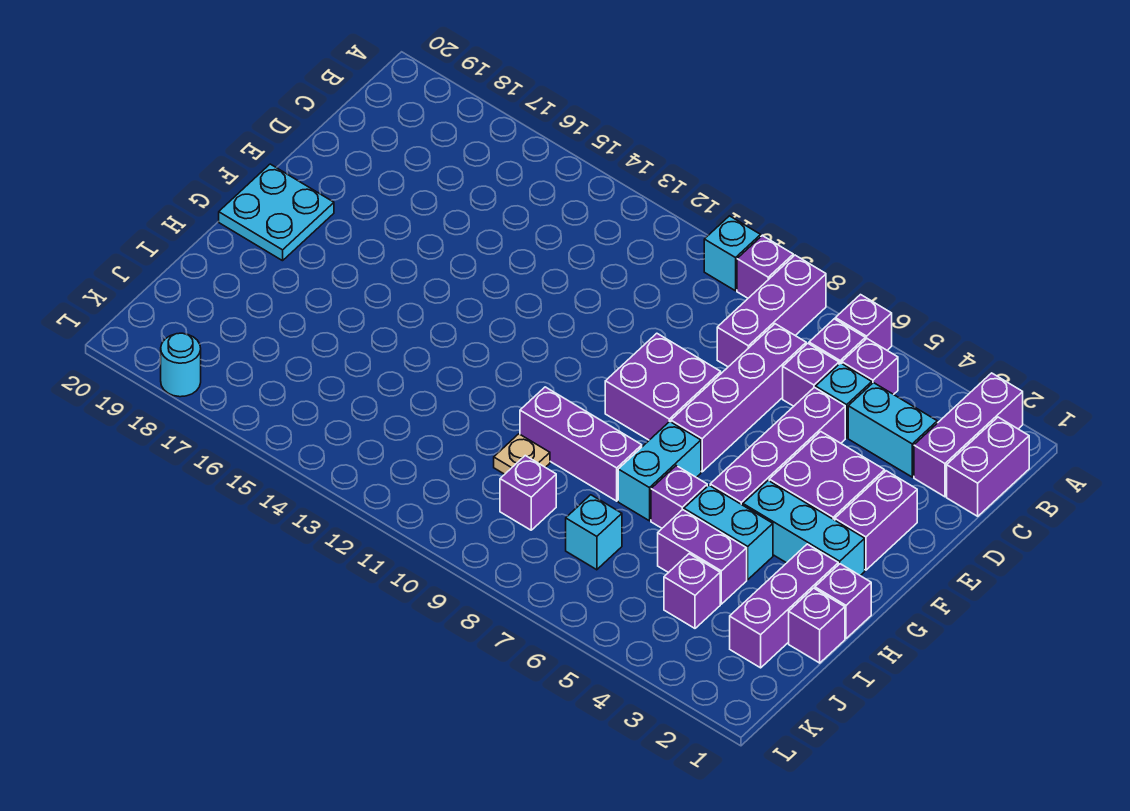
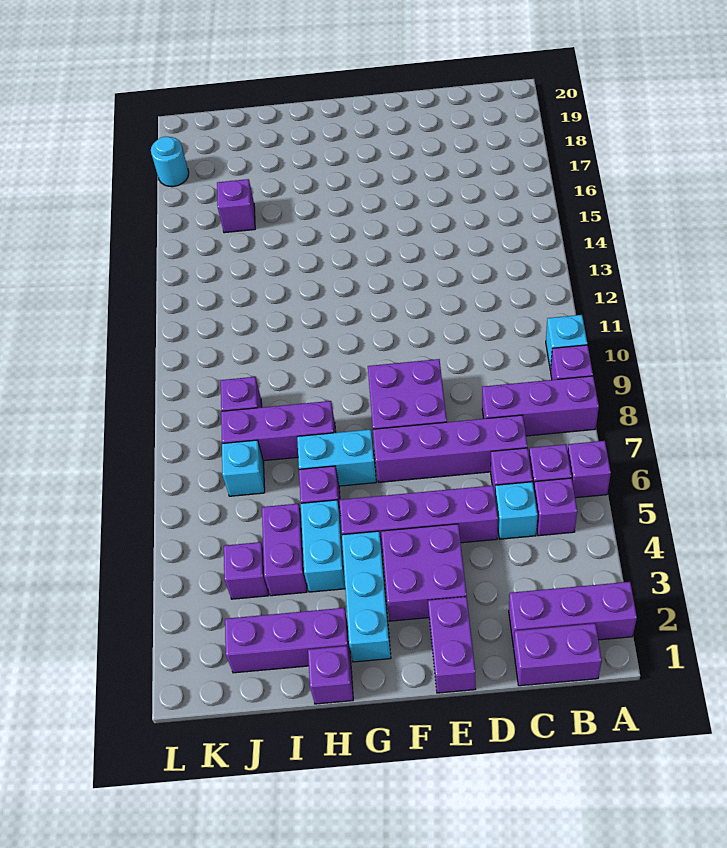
cyan brick C3:C4 level 1 -> none
purple brick E2:F2 level 1 -> purple brick E1:E2 level 1
cyan plate F19:G20 level 1 -> none
purple brick H8:H10 level 1 -> purple brick H8:J8 level 1
purple brick I1 level 1 -> purple brick J16 level 1
tan plate I10 level 1 -> none

